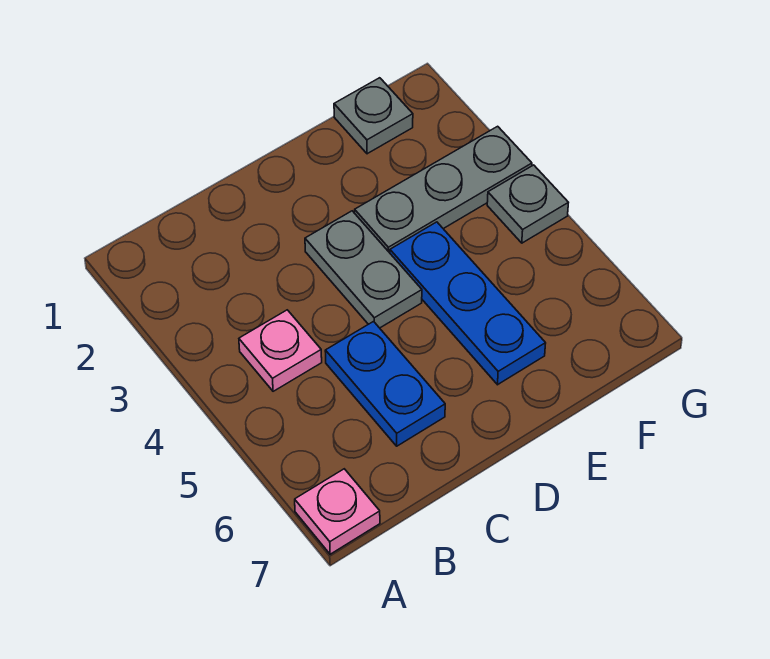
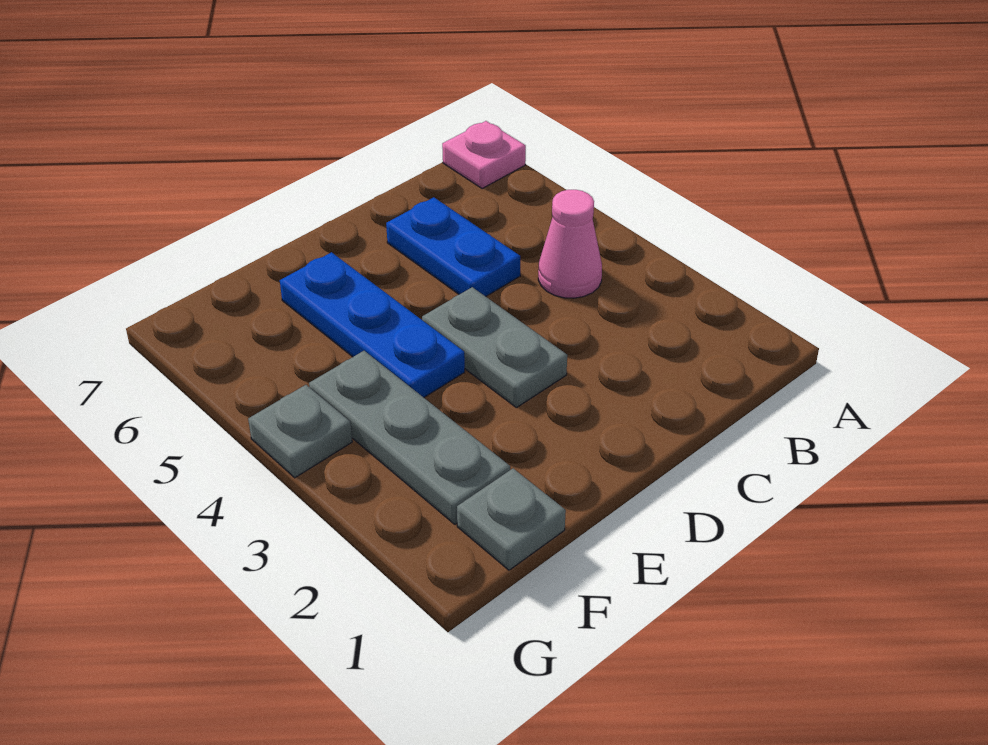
pink plate B4 level 1 -> pink cone B4 level 1
grey plate E3:G3 level 1 -> grey plate F2:F4 level 1

